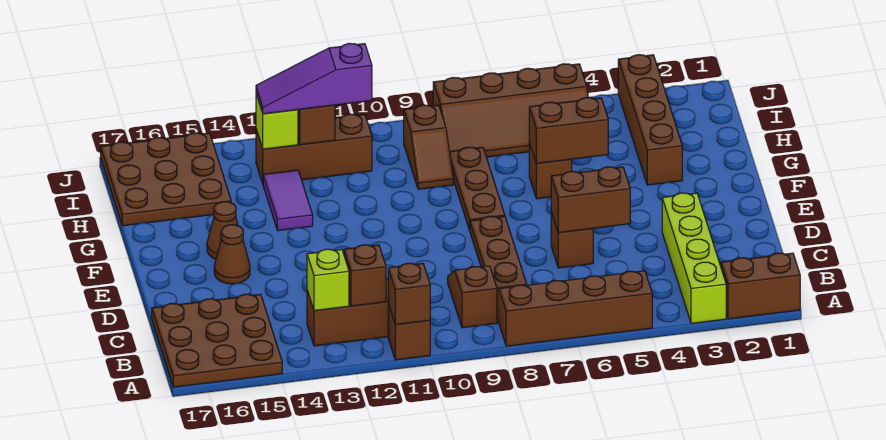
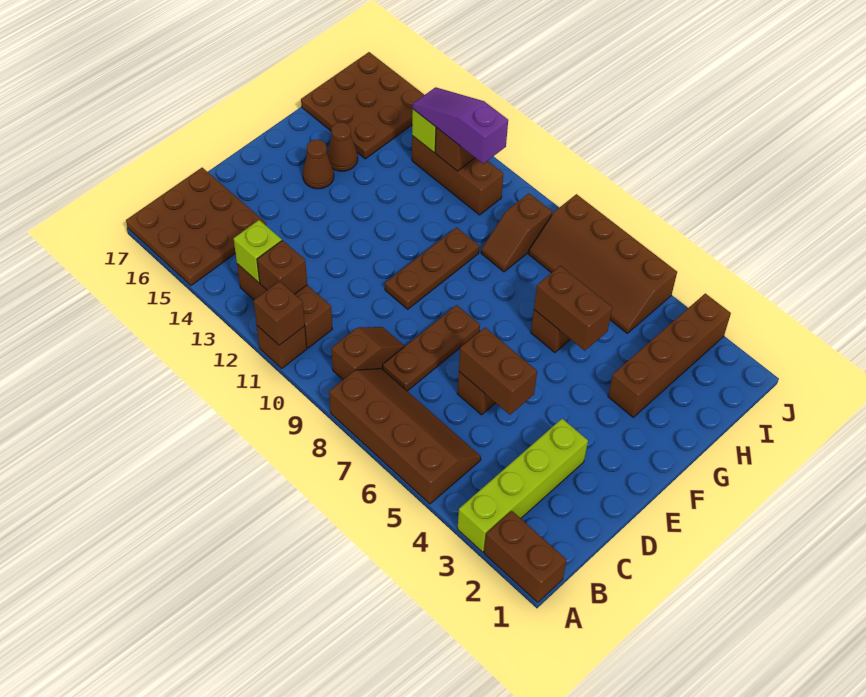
brown cone E15 level 1 -> brown cone G15 level 1
brown plate F8:H8 level 1 -> brown plate E10:G10 level 1
purple tile G13:H13 level 1 -> none

